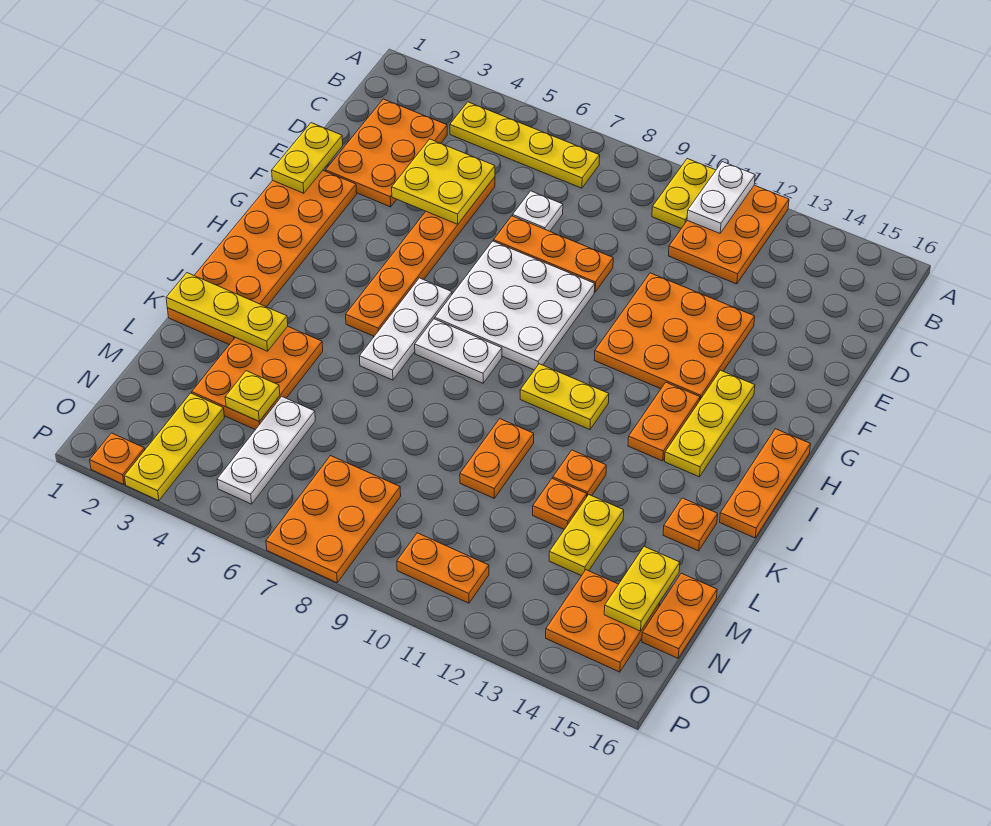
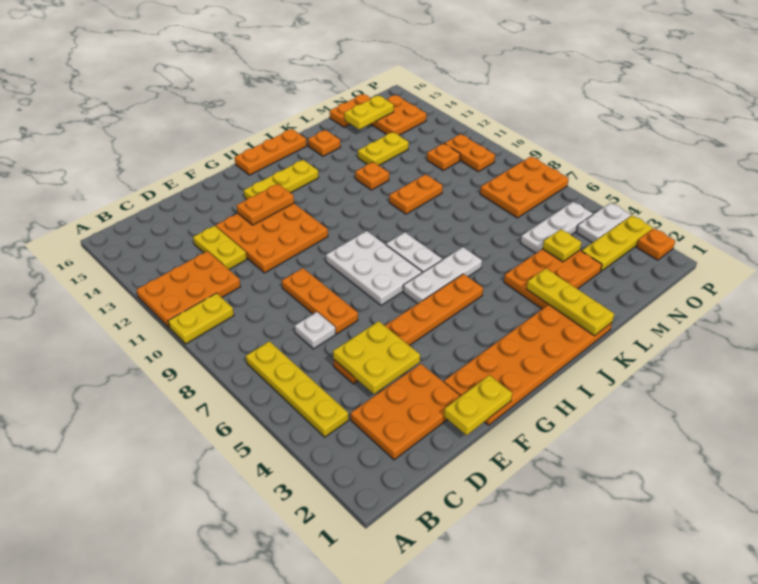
white plate A11:B11 level 2 -> white plate O4:P4 level 1
white plate F7:H9 level 1 -> white plate G7:H9 level 1
orange plate H13:I13 level 1 -> orange plate F13:G13 level 2
yellow plate I10:I11 level 1 -> yellow plate D12:D13 level 1
orange plate L12 level 1 -> orange plate N11 level 1

